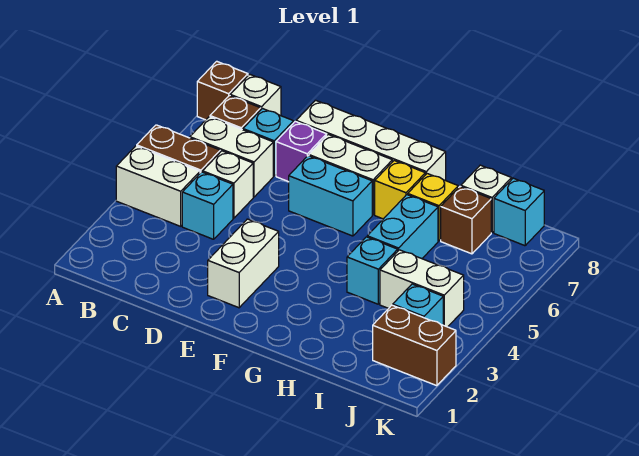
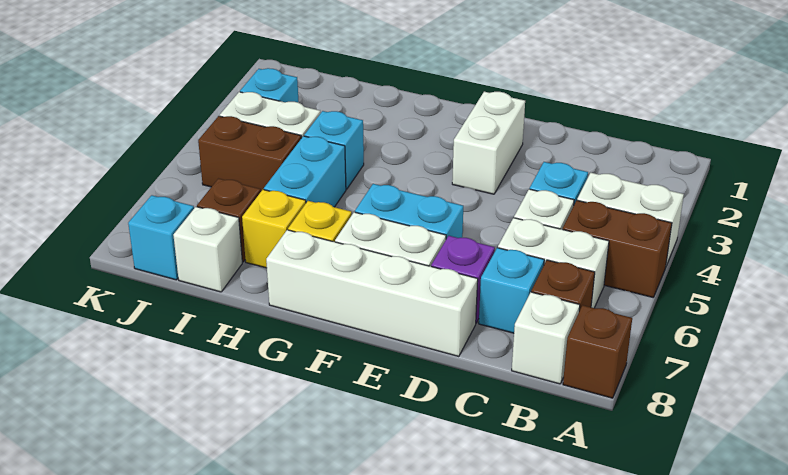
brown brick J2:K2 level 1 -> brown brick I5:J5 level 1

